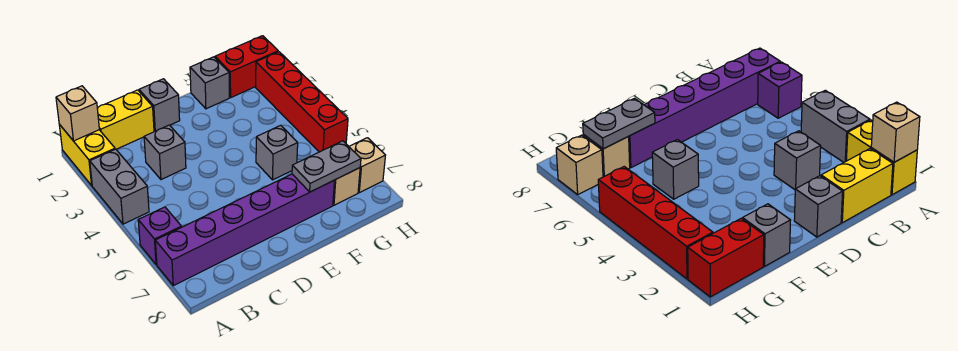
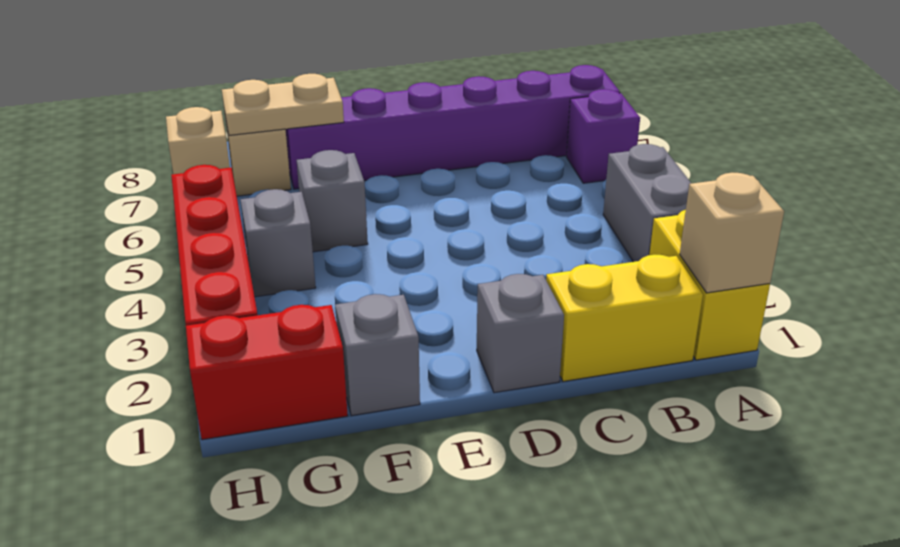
grey brick C3 level 1 -> grey brick G4 level 1
grey plate F7:G7 level 2 -> tan plate F7:G7 level 2

